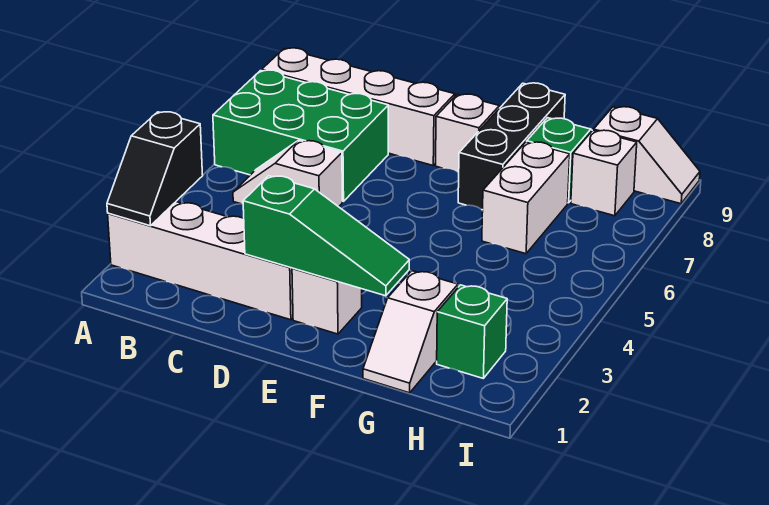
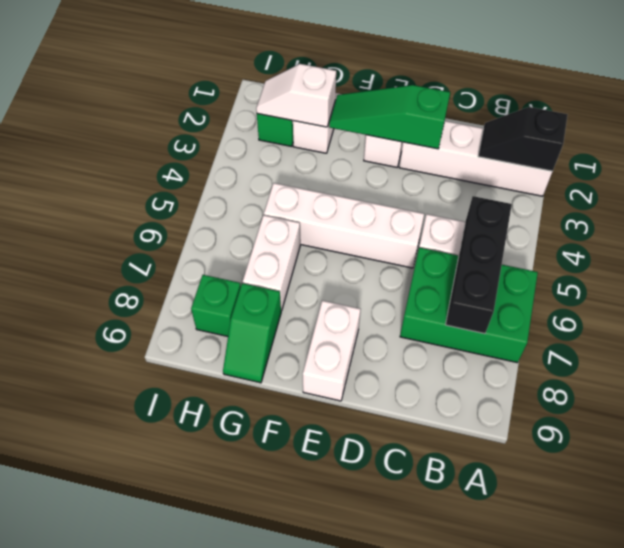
black slope A2:A3 level 2 top 3 -> black slope A2:B2 level 2 top A
white brick A8:D8 level 1 -> white brick D5:G5 level 1
white brick E8 level 1 -> white brick E8:E9 level 1
black brick F7:F9 level 1 -> black brick B5:B7 level 2
white brick H8 level 1 -> green brick H8 level 1
white slope H9:I9 level 1 top H -> white slope G2:H2 level 2 top G

